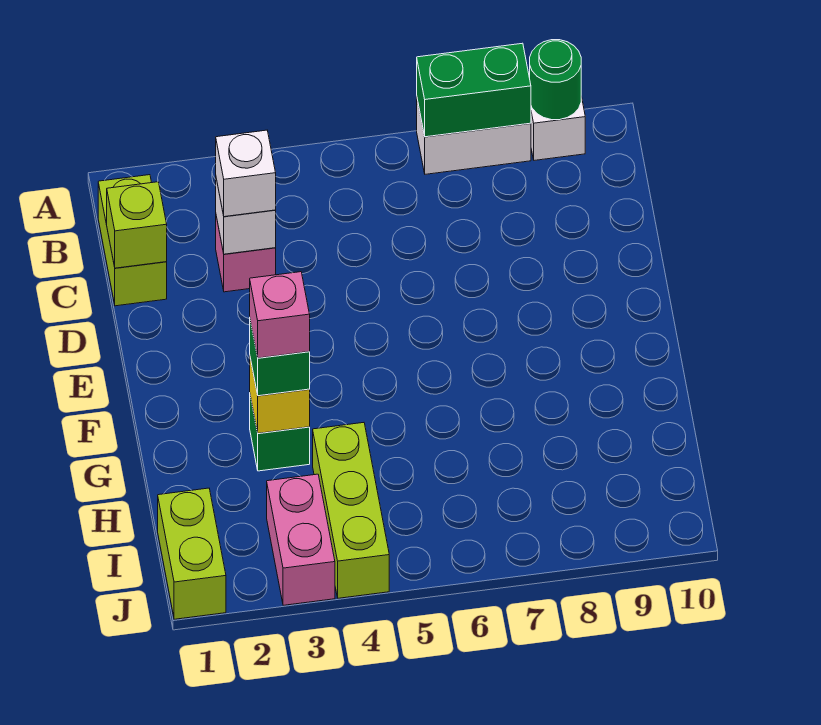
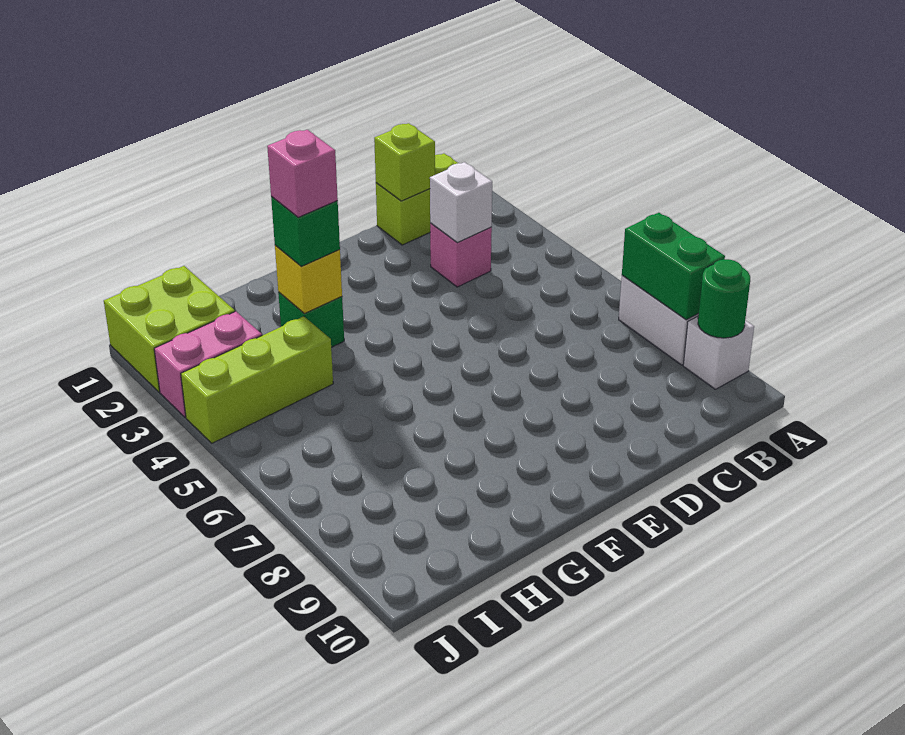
white brick C3 level 3 -> none
lime brick I1:J1 level 1 -> lime brick I1:J2 level 1

